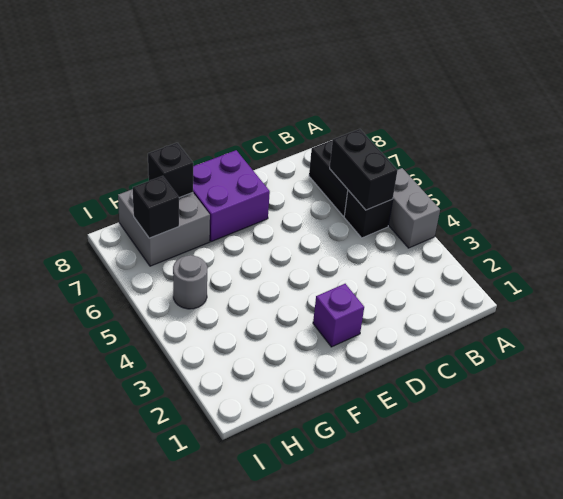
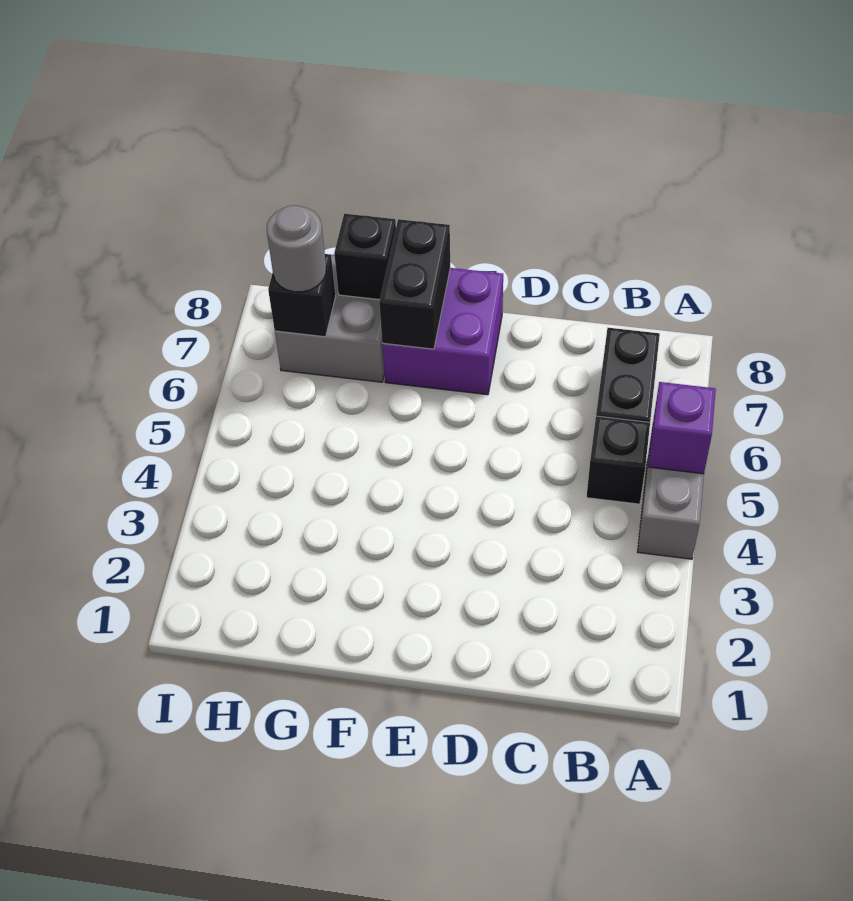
black brick B5:B6 level 2 -> black brick F7:F8 level 2
purple brick E2 level 1 -> purple brick A5 level 2
grey round brick H5 level 1 -> grey round brick H7 level 3

